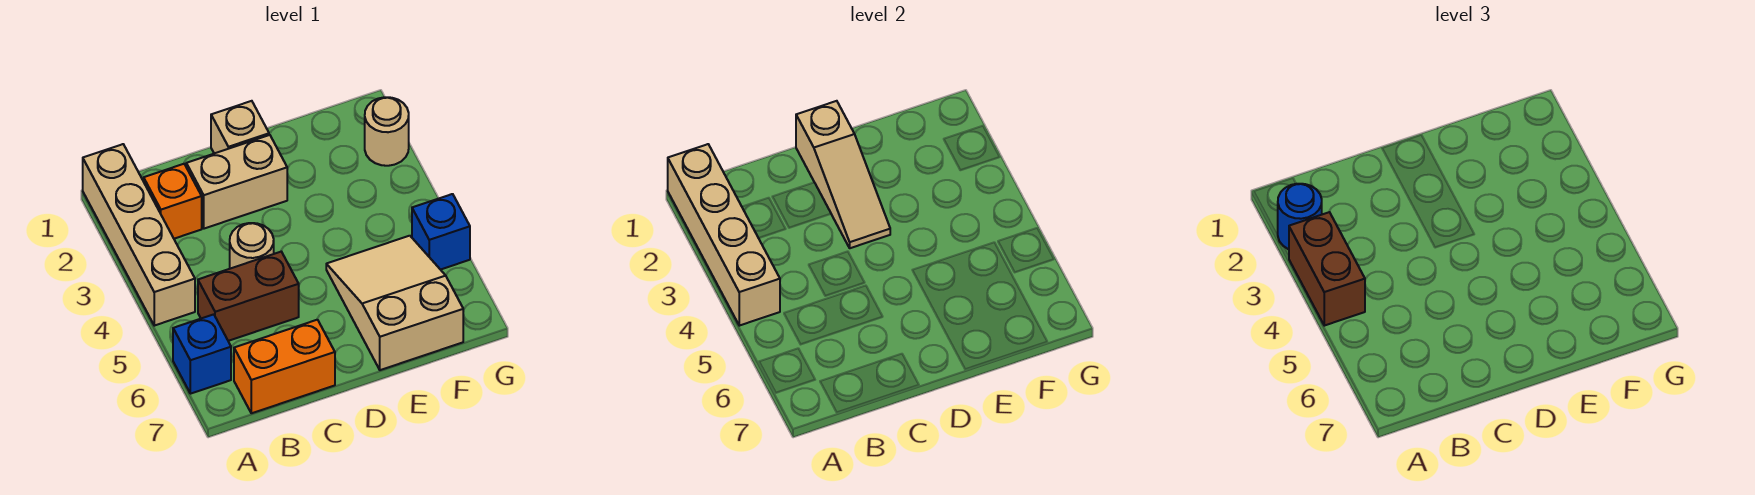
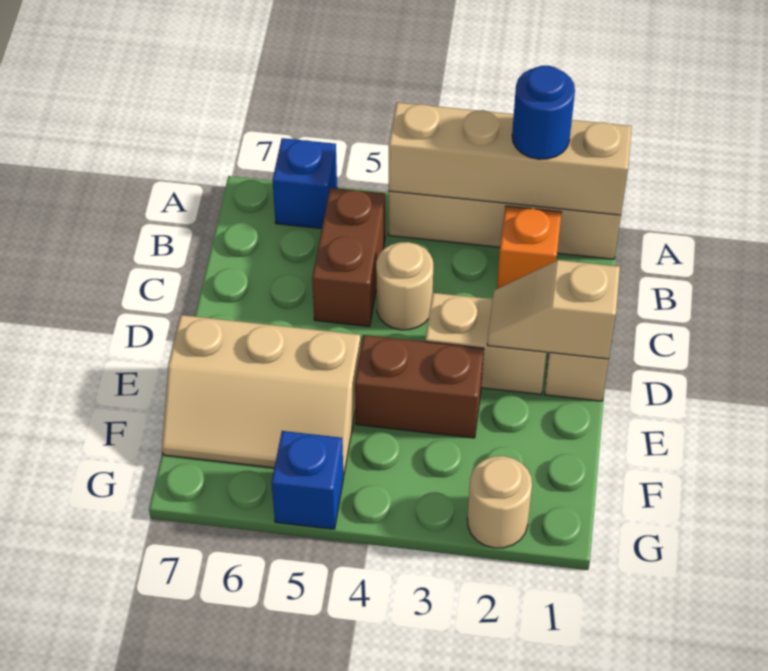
brown brick A3:A4 level 3 -> brown brick E3:E4 level 1
orange brick B7:C7 level 1 -> none
tan brick C2:D2 level 1 -> tan brick D2:D3 level 1
tan slope D1:D3 level 2 top 1 -> tan slope D1:D2 level 2 top 1
tan slope E5:F7 level 1 top 7 -> tan slope E5:F7 level 1 top E

